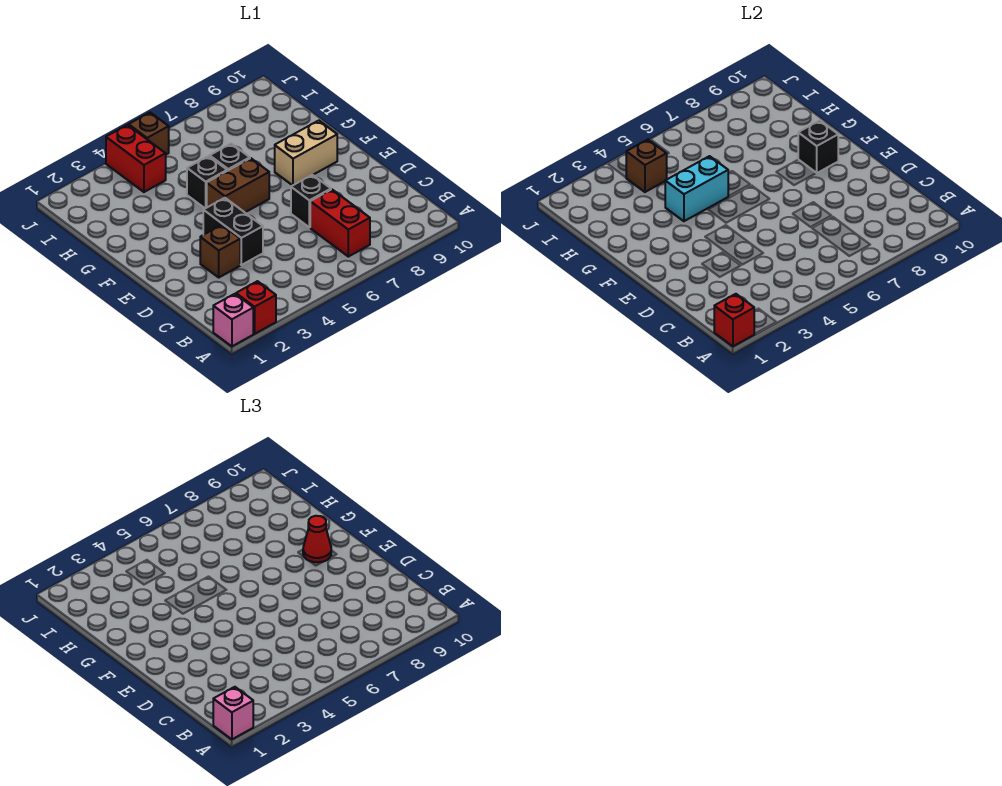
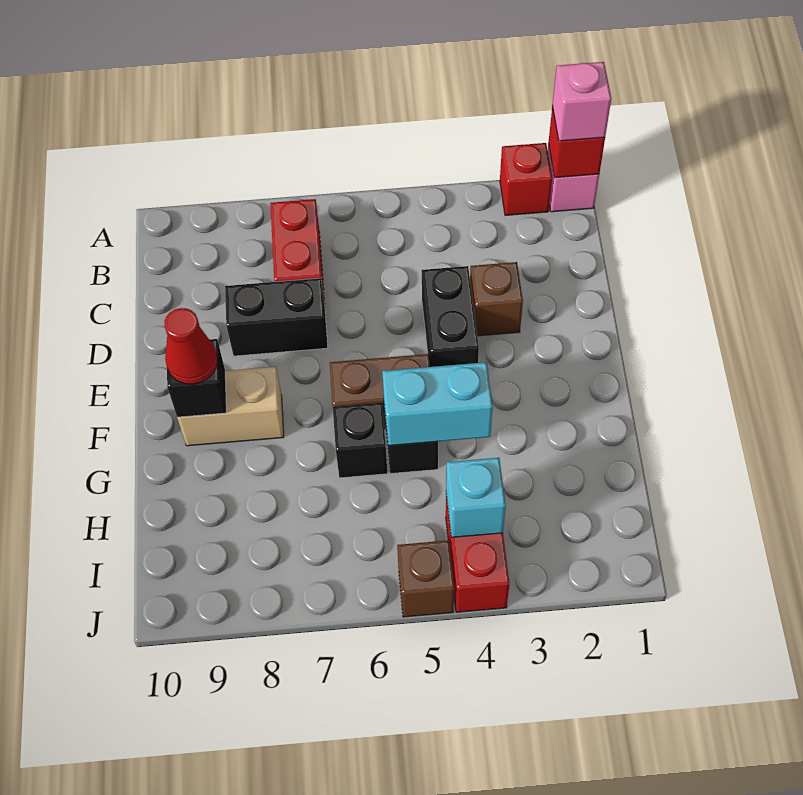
black brick D7 level 1 -> black brick D7:D8 level 1
brown brick I4 level 2 -> cyan brick I4 level 2

